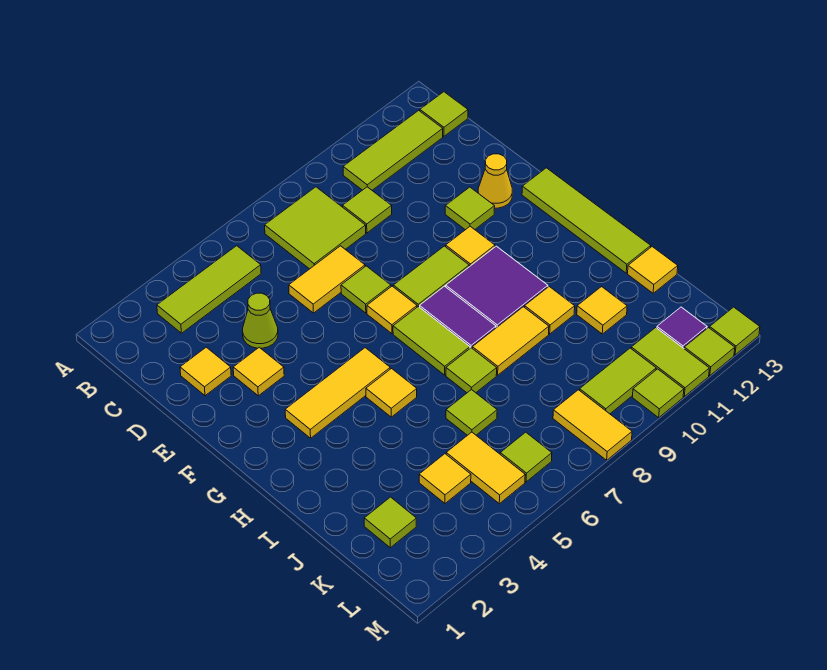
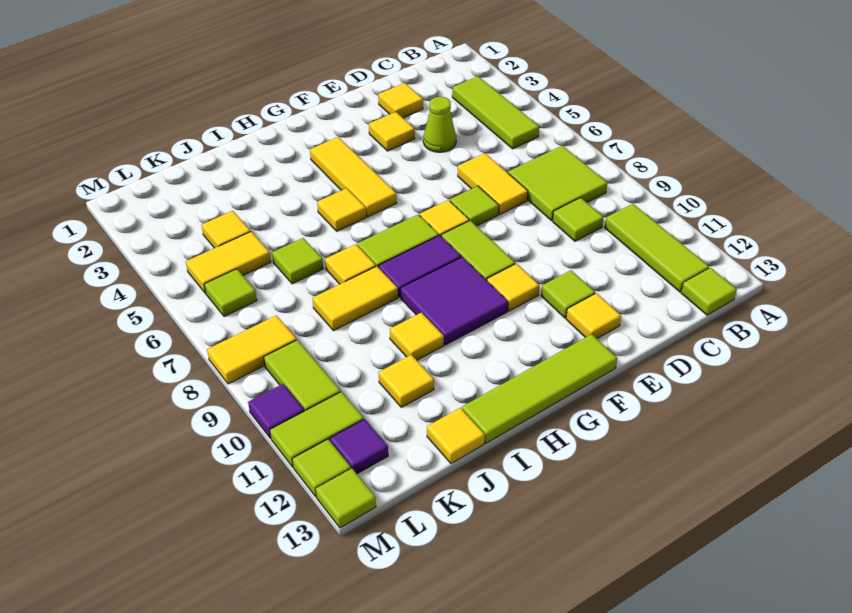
yellow cone E12 level 1 -> yellow tile E12 level 1
lime tile I7 level 1 -> yellow tile I7 level 1
yellow tile I8:I9 level 1 -> yellow tile I8:J8 level 1
lime tile K2 level 1 -> none
lime tile M10 level 1 -> purple tile M10 level 1

